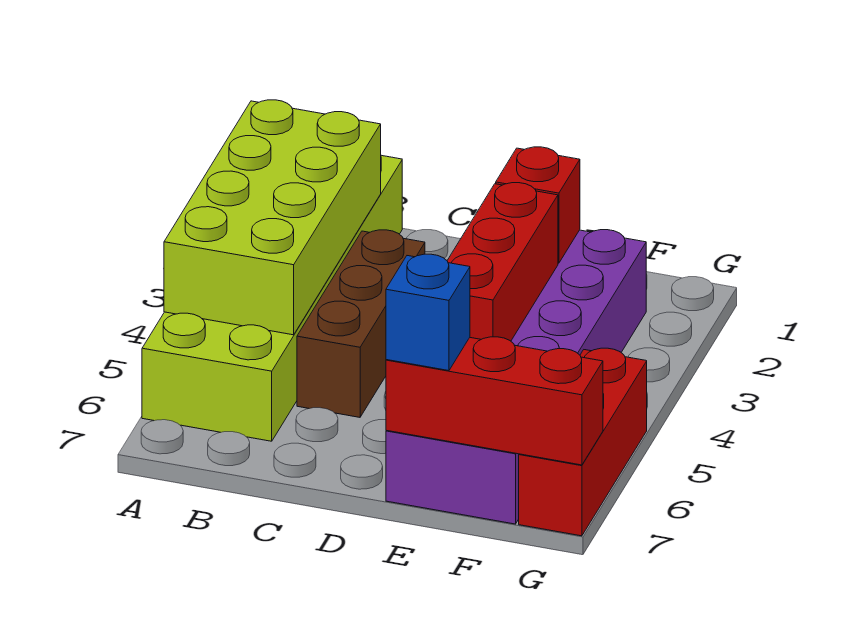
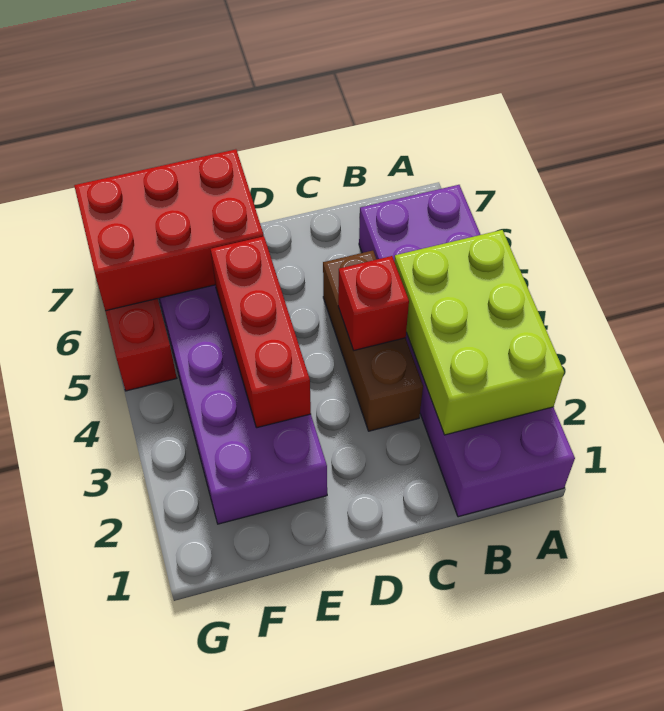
lime brick A1:B6 level 1 -> purple brick A1:B6 level 1
lime brick A2:B5 level 2 -> lime brick A2:B4 level 2
red brick E2 level 2 -> red brick C4 level 2
red brick E7:G7 level 2 -> red brick E6:G7 level 2
blue brick E7 level 3 -> none

